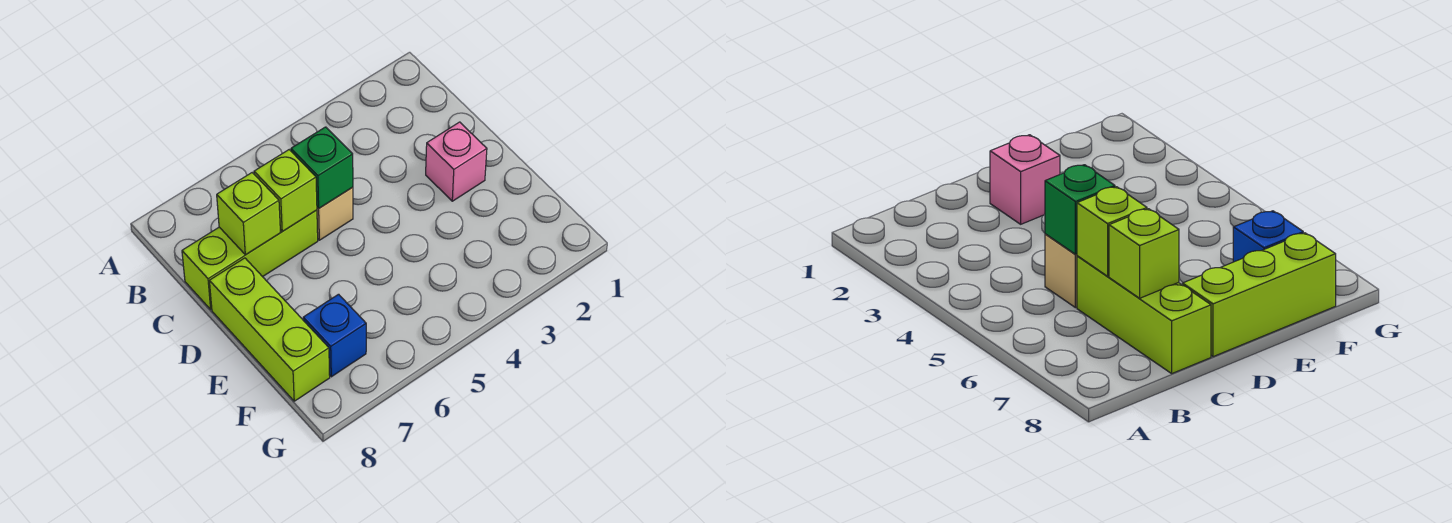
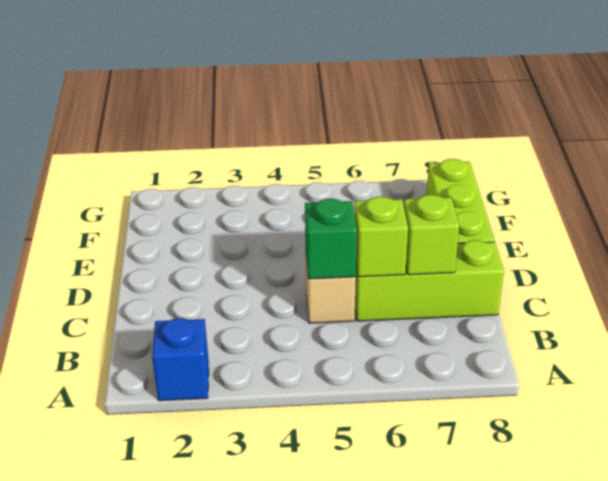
pink brick D2 level 1 -> none
blue brick F7 level 1 -> blue brick A2 level 1

